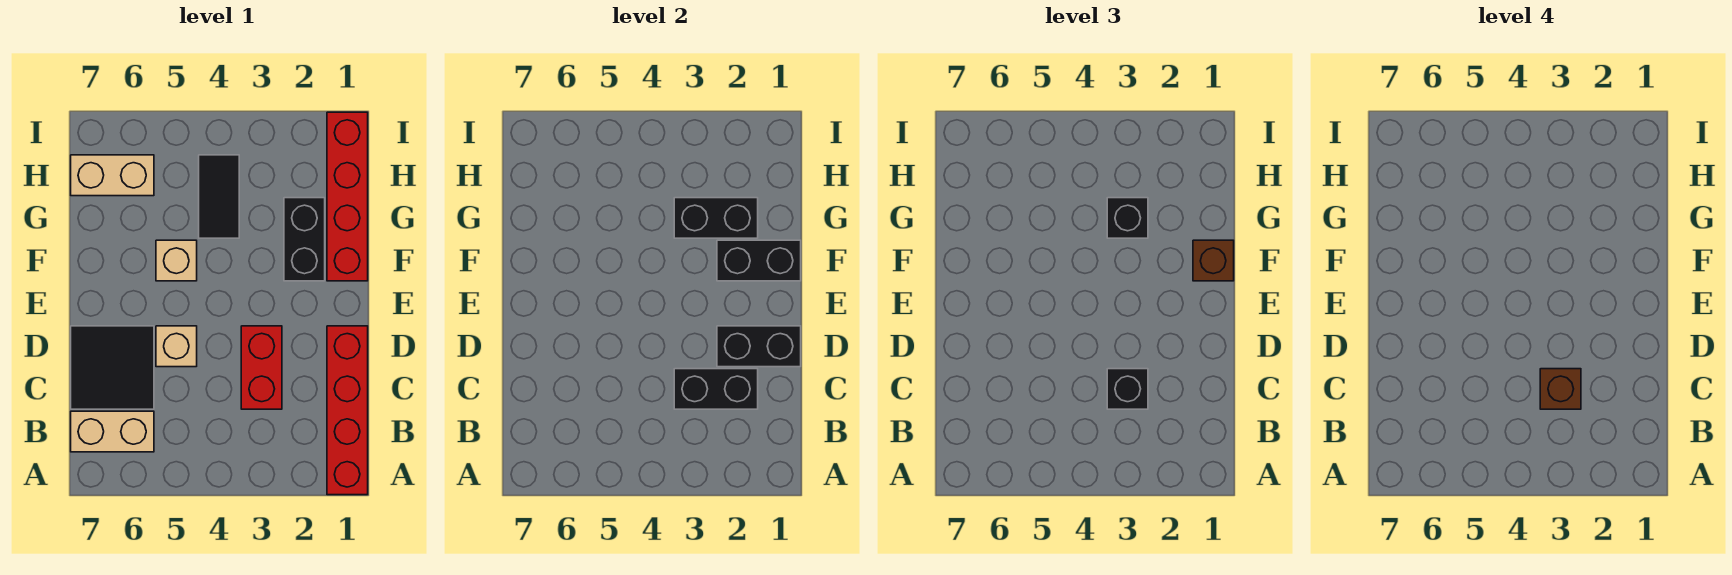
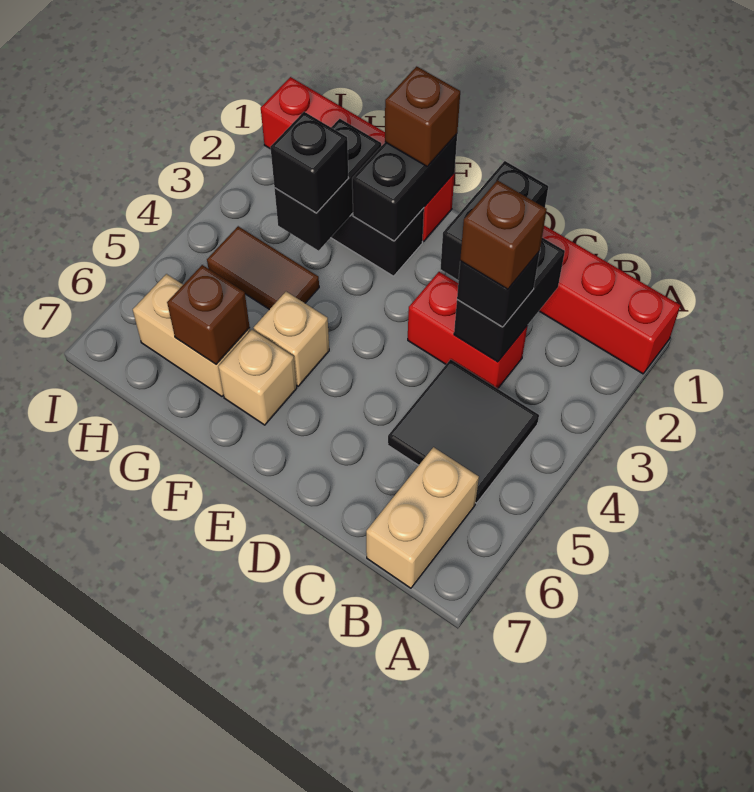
black tile C6:D7 level 1 -> black tile B4:C5 level 1
tan brick D5 level 1 -> tan brick F6 level 1
black tile G4:H4 level 1 -> brown tile G4:H4 level 1
none -> brown brick G6 level 2
tan brick H6:H7 level 1 -> tan brick G6:H6 level 1

